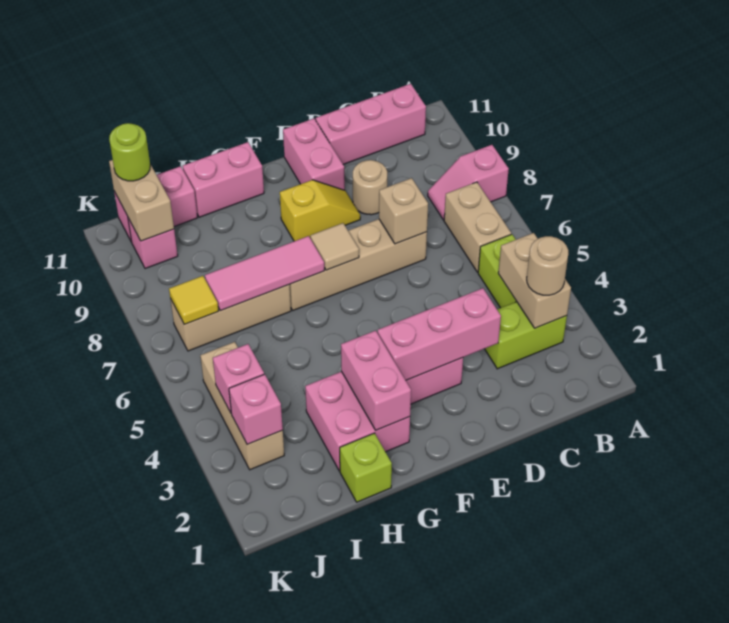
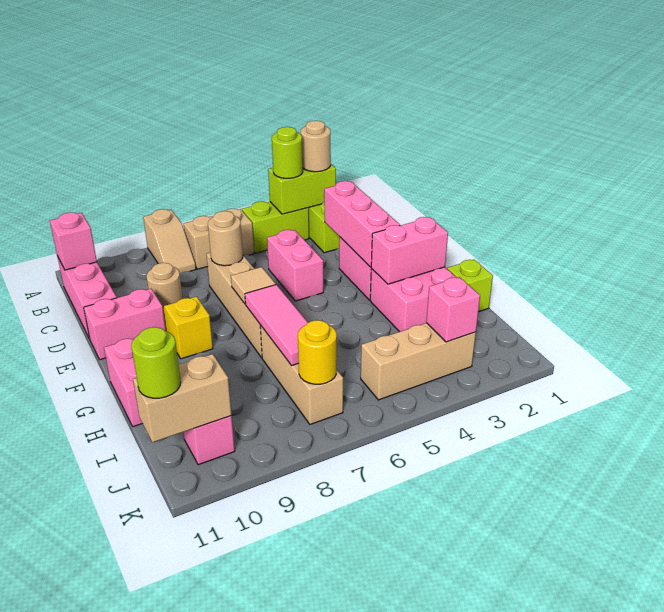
pink slope A8:B8 level 1 top A -> tan slope A8:B8 level 1 top A
tan brick B3:B4 level 2 -> lime brick B3:B4 level 2
none -> lime round brick B4 level 3
tan brick D7 level 2 -> tan round brick D7 level 2
pink brick I11:J11 level 1 -> pink brick D5:E5 level 1
pink brick J4 level 2 -> pink brick B11 level 2
yellow tile J7 level 2 -> yellow round brick J7 level 2

